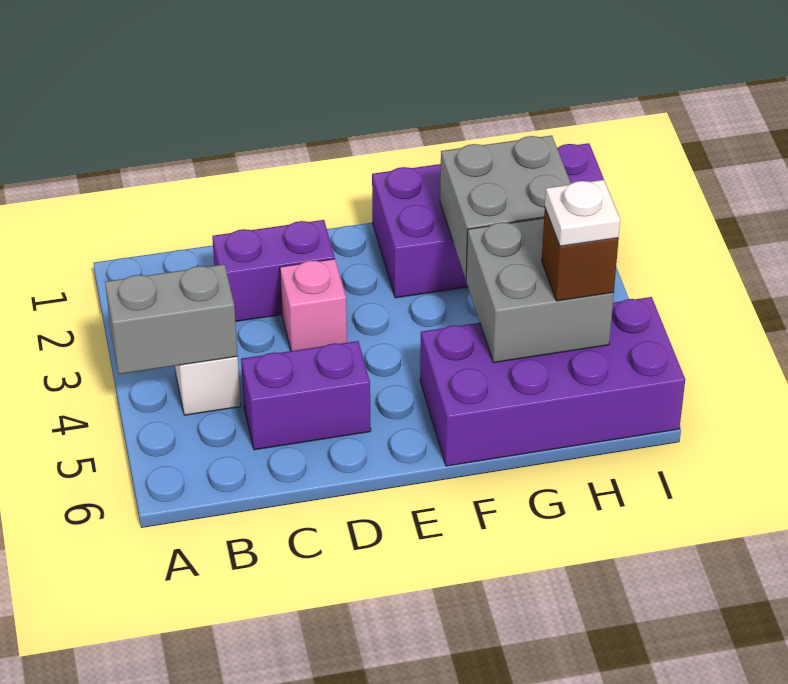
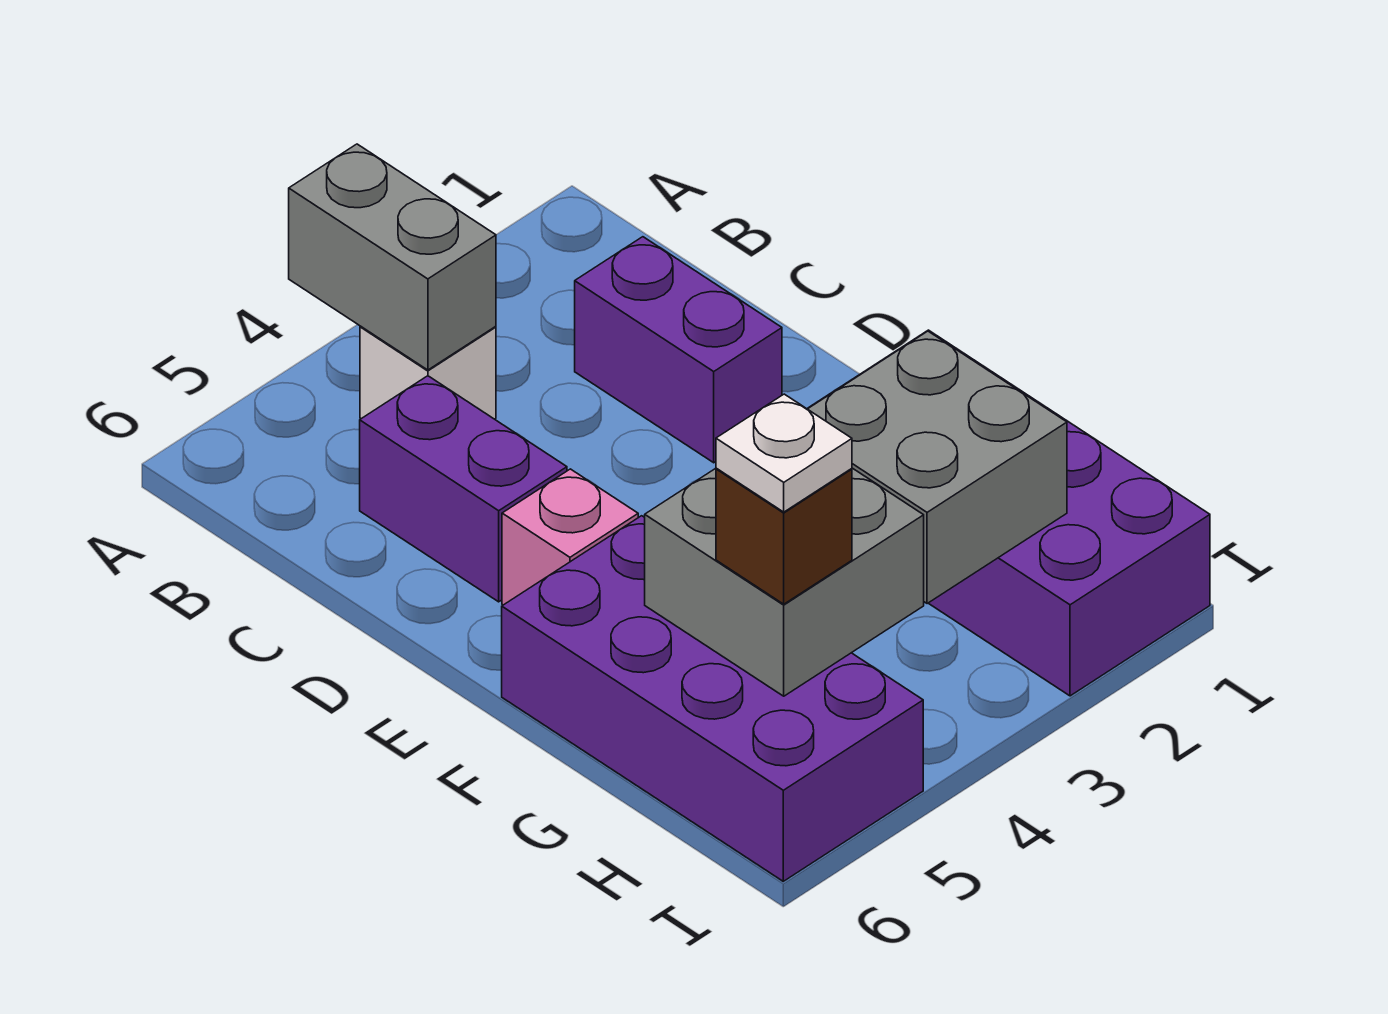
pink brick D3 level 1 -> pink brick E5 level 1

